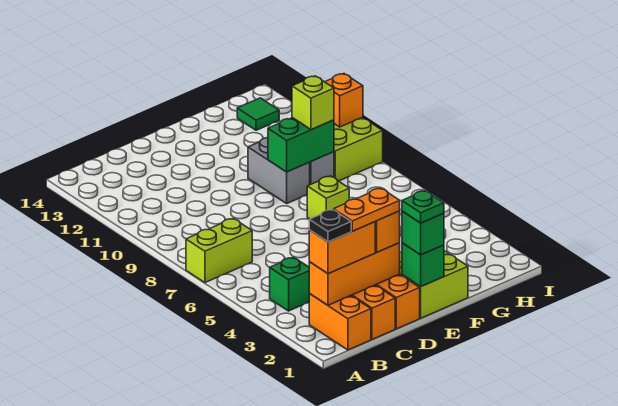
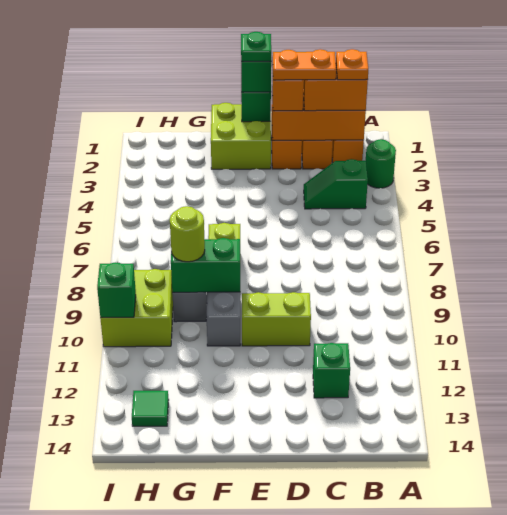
none -> green round brick A3 level 1
lime brick A7:B7 level 1 -> lime brick D10:E10 level 1
black plate B2 level 4 -> orange plate B2 level 4
none -> green brick C12 level 1
lime brick G9 level 3 -> lime round brick G9 level 3
orange brick I10 level 2 -> green brick I10 level 2

